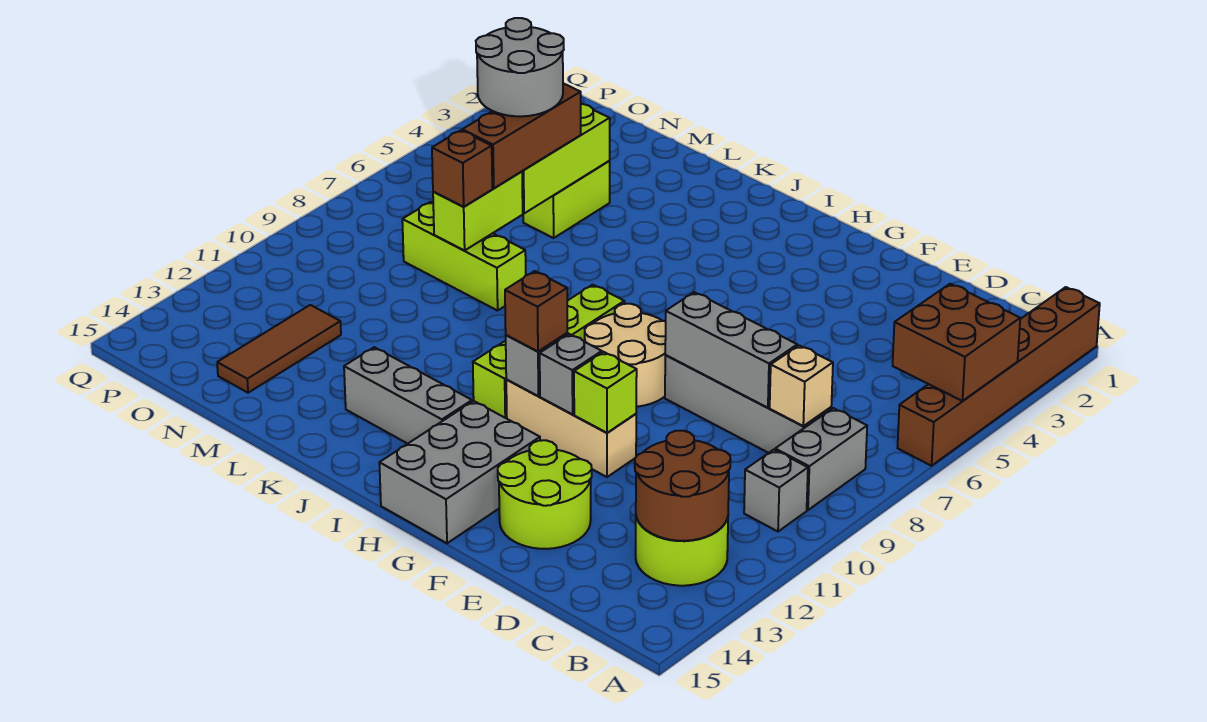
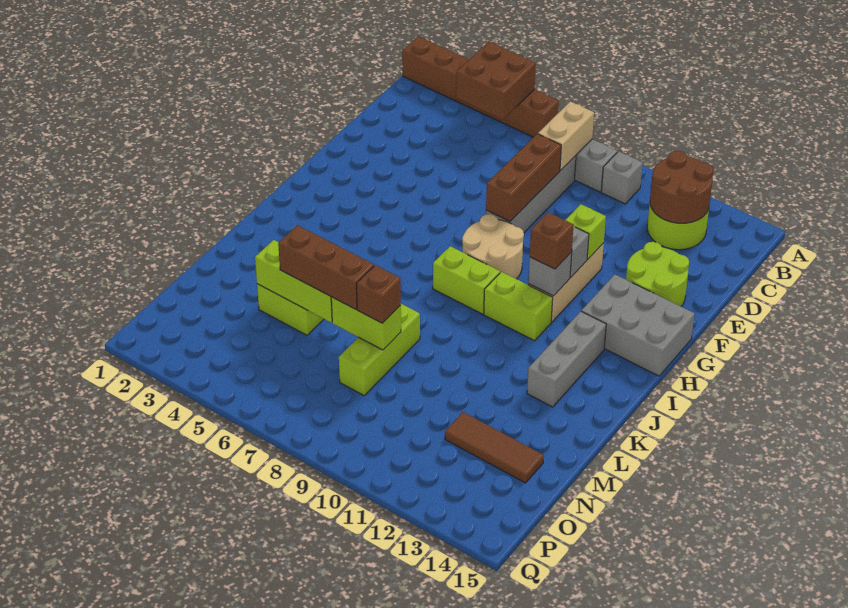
tan brick C8 level 2 -> tan brick B8:C8 level 2
grey brick D8:F8 level 2 -> brown brick D8:F8 level 2
grey round brick M5:N6 level 4 -> none

